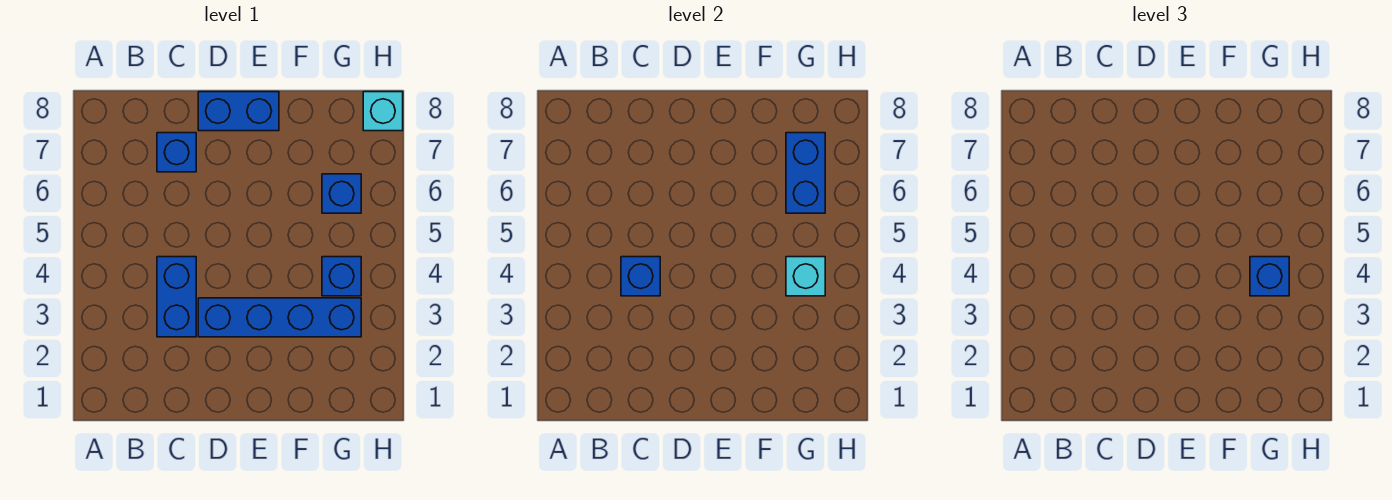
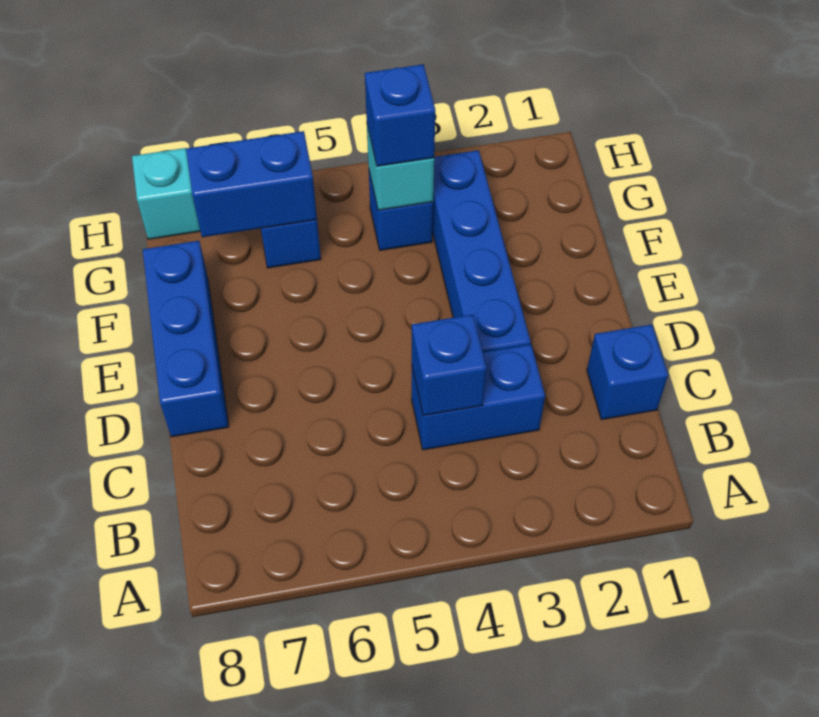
blue brick C7 level 1 -> blue brick C1 level 1
blue brick D8:E8 level 1 -> blue brick D8:F8 level 1

